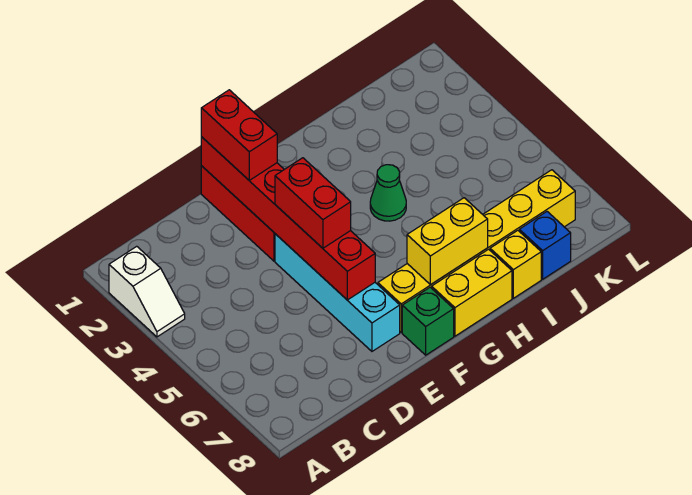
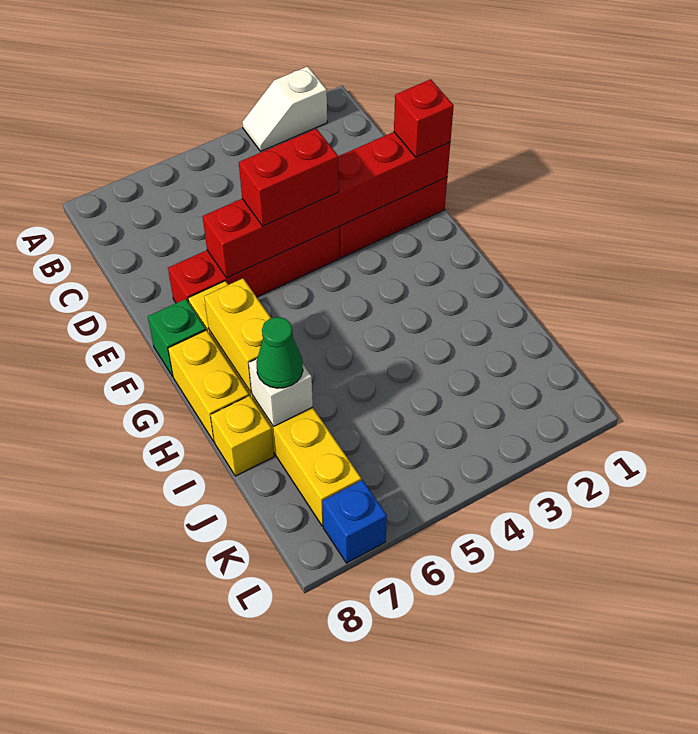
red brick E1:E2 level 3 -> red brick E1 level 3
cyan brick E4:E7 level 1 -> red brick E4:E7 level 1
green cone H4 level 1 -> green cone I7 level 3
none -> white brick I7 level 2
blue brick J8 level 1 -> blue brick L7 level 1

